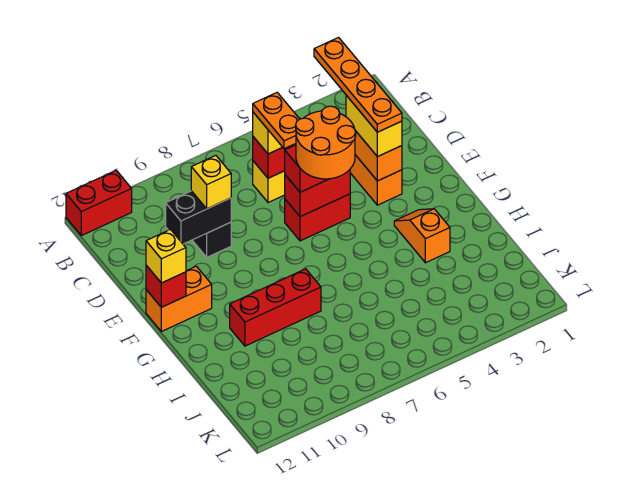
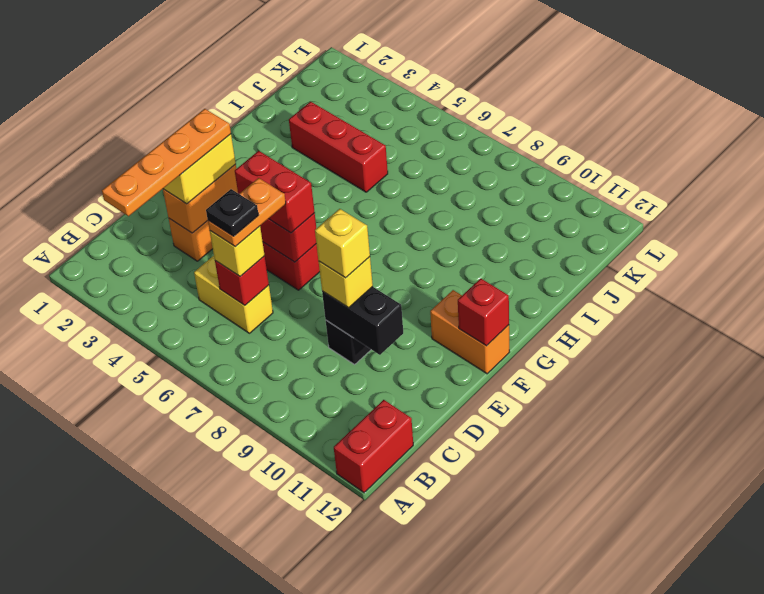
red brick A11:A12 level 1 -> red brick A12:B12 level 1
none -> black plate C6 level 5
orange round brick E5:F6 level 4 -> none
yellow brick F12 level 3 -> yellow brick D9 level 4
orange slope G3:H3 level 1 top H -> none
red brick H8:H10 level 1 -> red brick I3:I5 level 1

